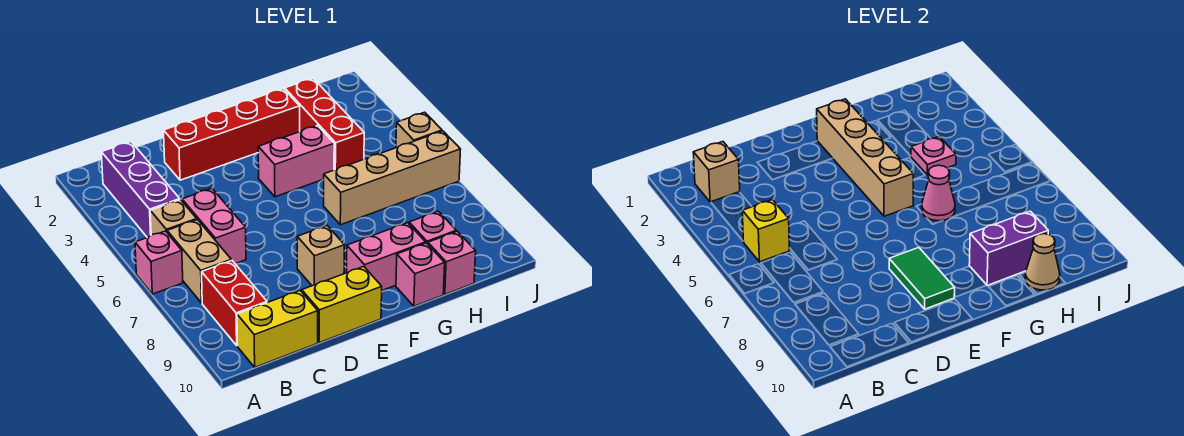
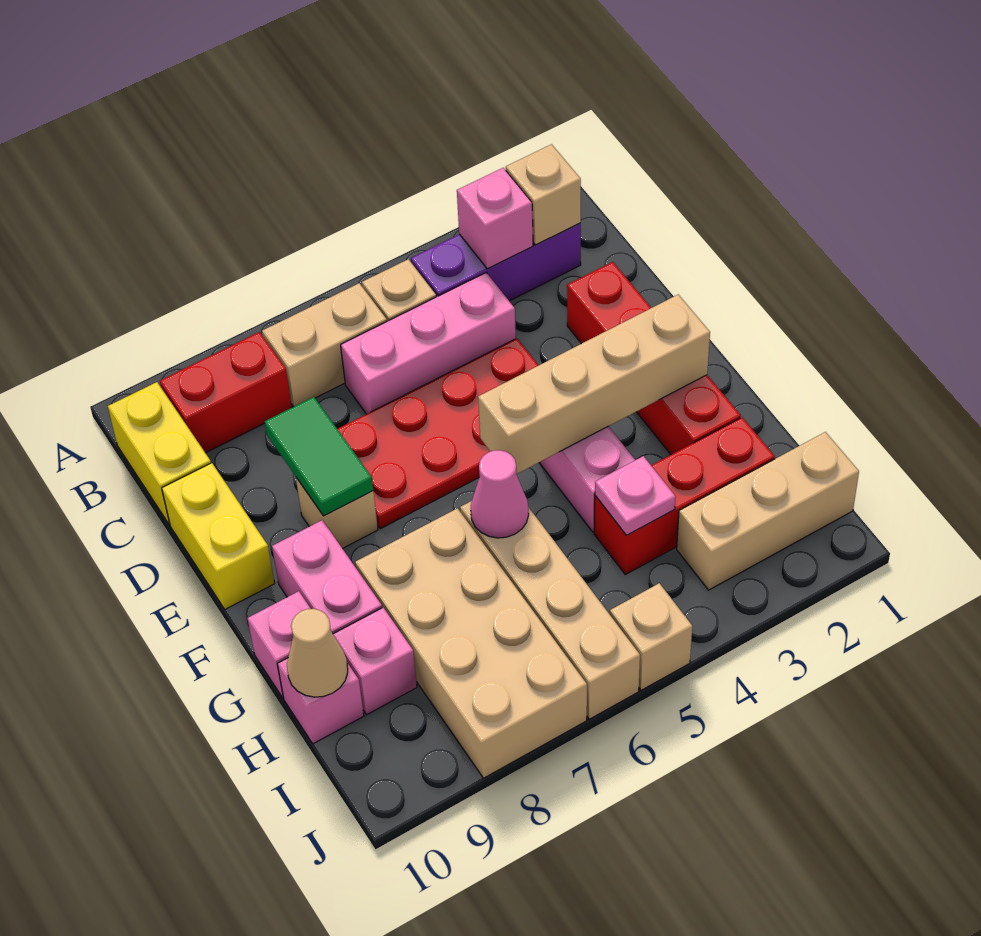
pink brick A6 level 1 -> pink brick B3 level 2
yellow brick B5 level 2 -> none
pink brick C5:C6 level 1 -> pink brick C4:C6 level 1
none -> red plate D4:E7 level 1
green tile E8:E9 level 2 -> green tile D8:E8 level 2
none -> tan brick G7:J8 level 1
purple brick G9:H9 level 2 -> none
none -> tan brick I1:I3 level 1

